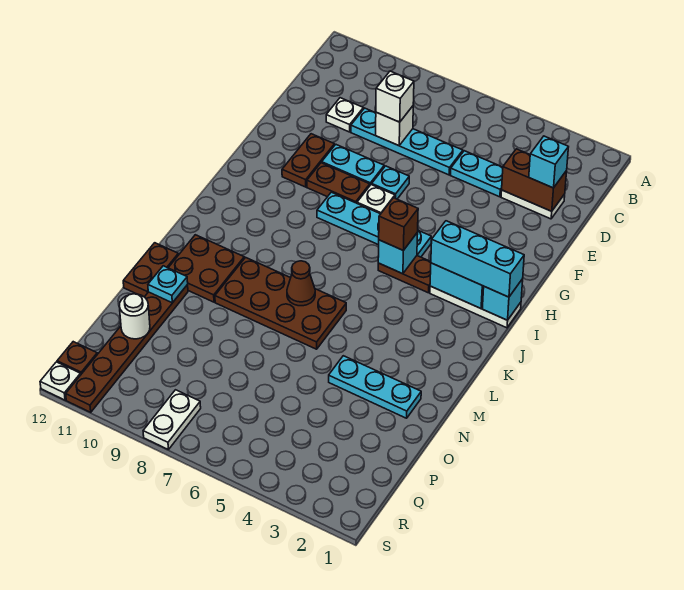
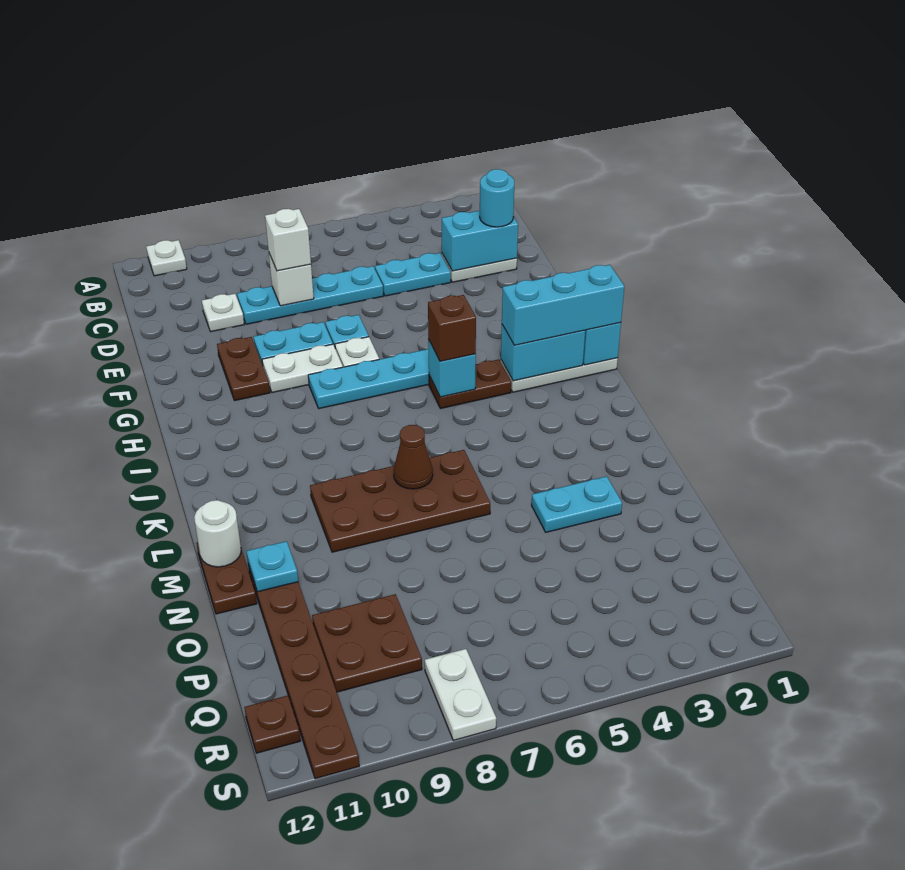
brown brick D2:D3 level 2 -> cyan brick D2:D3 level 2
cyan brick D2 level 3 -> cyan round brick D2 level 3
brown plate G8:G9 level 1 -> white plate G8:G9 level 1
brown plate L10:M11 level 1 -> brown plate P9:Q10 level 1
cyan plate N2:N4 level 1 -> cyan plate N3:N4 level 1
white round brick P11 level 2 -> white round brick M12 level 2
white plate S12 level 1 -> white plate A11 level 1

